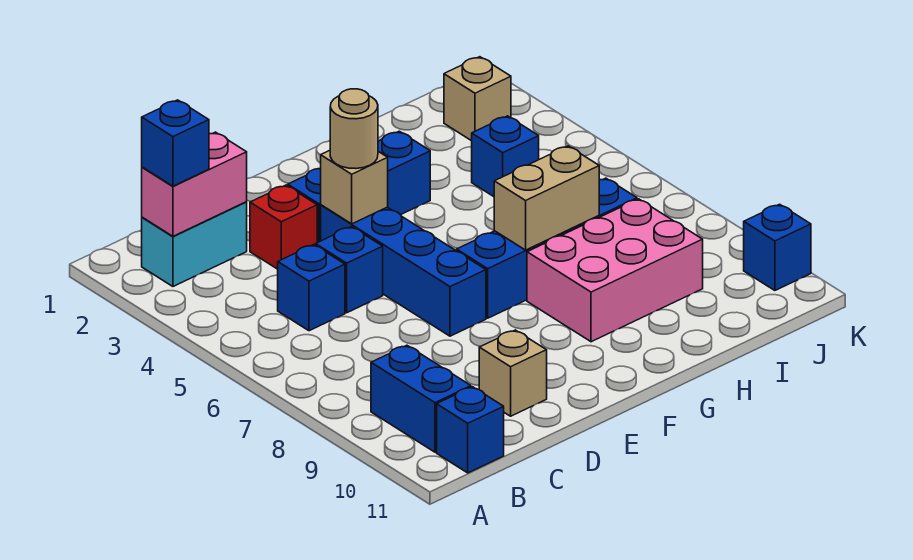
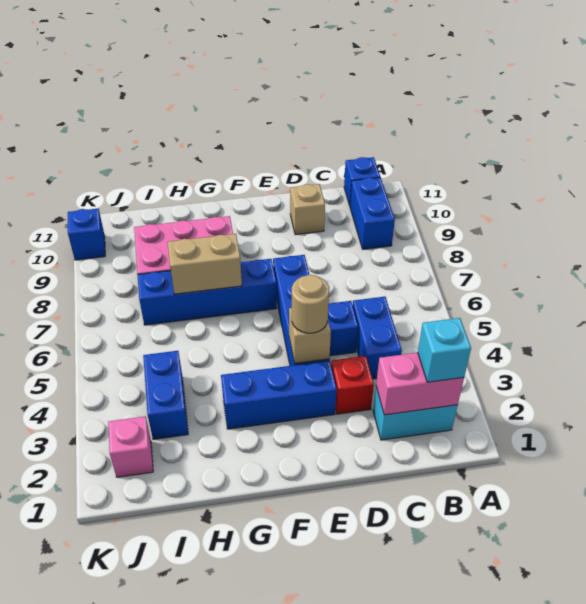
blue brick B2 level 3 -> cyan brick B2 level 3
blue brick C5 level 1 -> blue brick C4:C5 level 1
blue brick I4 level 1 -> blue brick I3:I4 level 1
tan brick J2 level 1 -> pink brick J2 level 1

